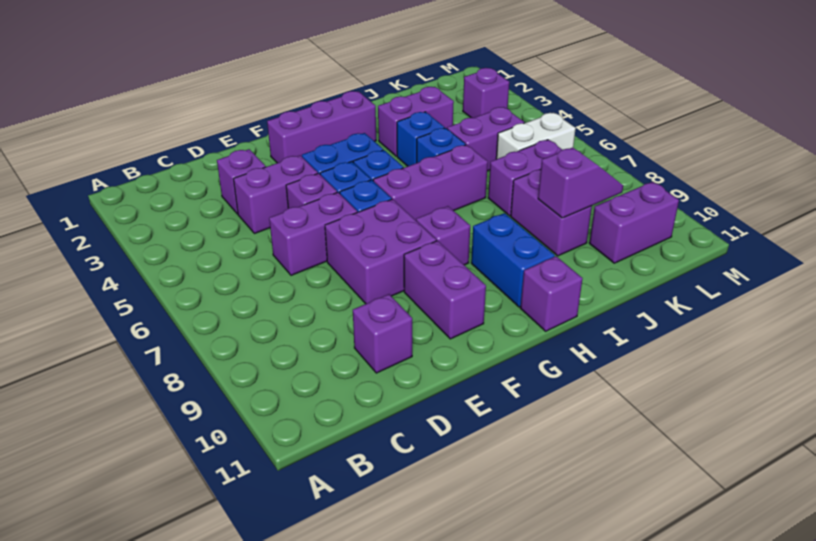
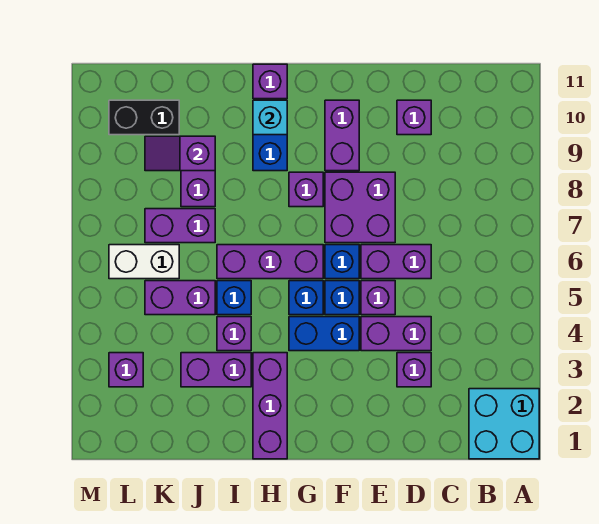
none -> cyan brick A1:B2 level 1
purple brick F2:H2 level 1 -> purple brick H1:H3 level 1
none -> cyan brick H10 level 2
blue brick I4 level 1 -> purple brick I4 level 1
purple brick K10:L10 level 1 -> black brick K10:L10 level 1

